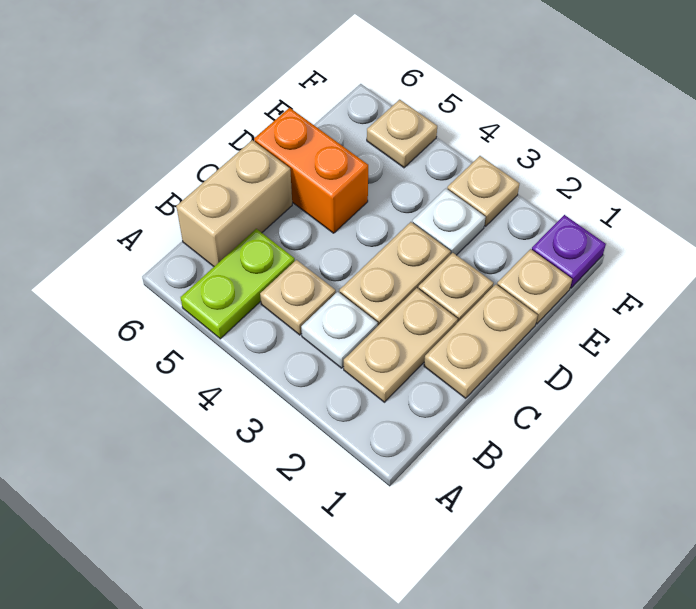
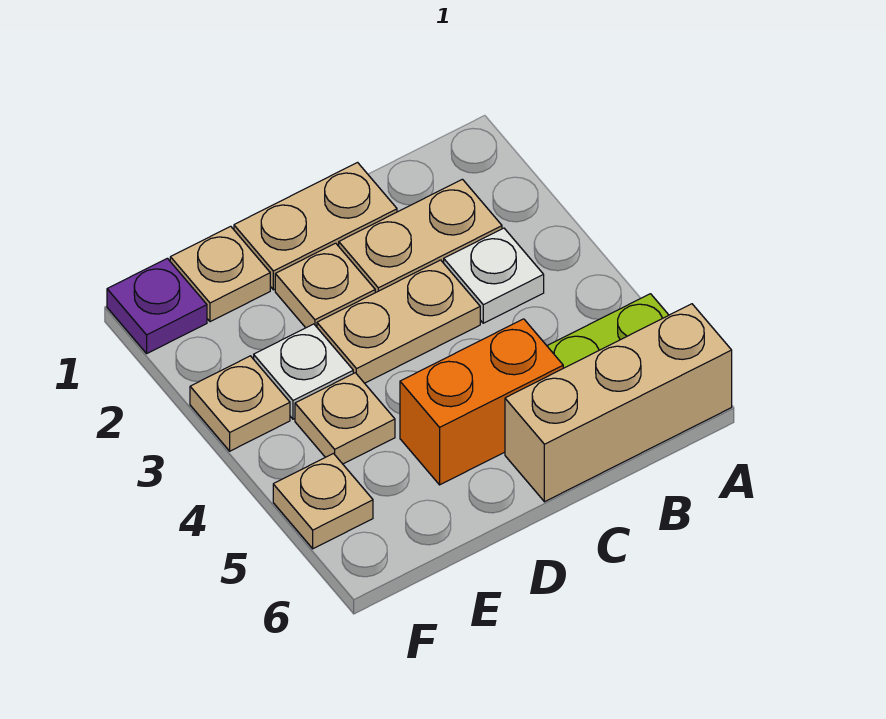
tan plate B4 level 1 -> tan plate E4 level 1
tan brick B6:C6 level 1 -> tan brick A6:C6 level 1
orange brick D5:D6 level 1 -> orange brick C5:D5 level 1

